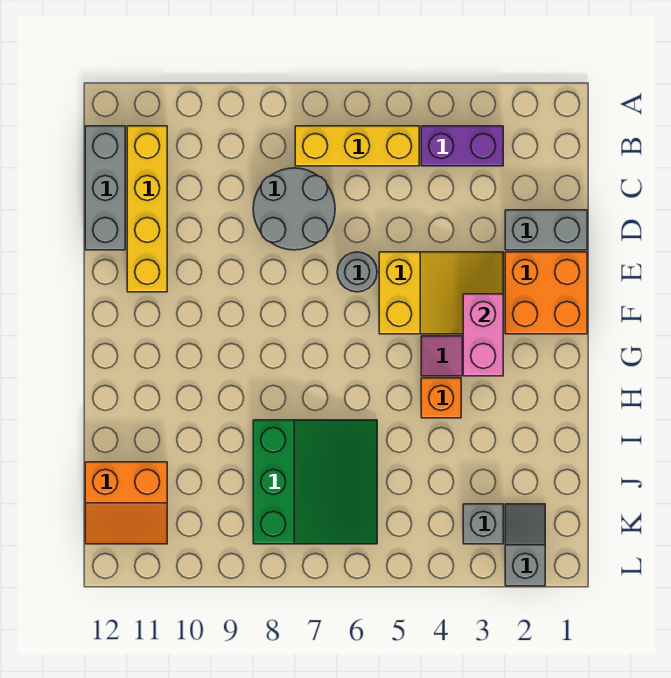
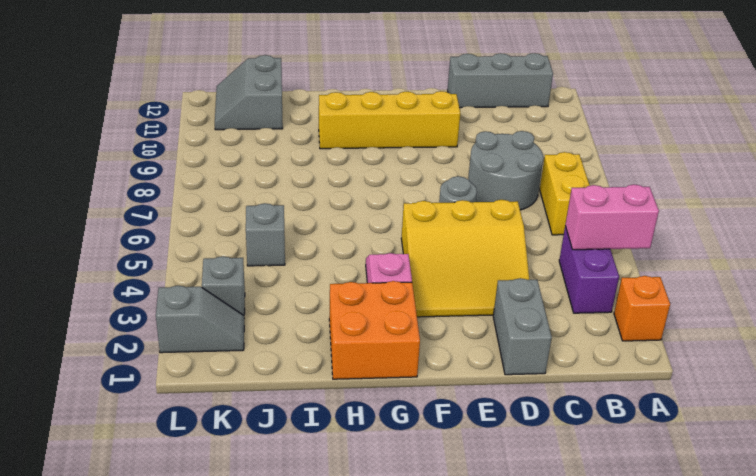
yellow brick B5:B7 level 1 -> yellow brick B6:B7 level 1
yellow brick B11:E11 level 1 -> yellow brick E10:H10 level 1
orange brick E1:F2 level 1 -> orange brick G1:H2 level 1
yellow slope E3:F5 level 1 top 5 -> yellow slope D3:F5 level 1 top 5
pink brick F3:G3 level 2 -> pink brick A4:B4 level 2
orange brick H4 level 1 -> orange brick A2 level 1
green slope I6:K8 level 1 top 8 -> none
none -> grey brick J5 level 1
orange slope J11:K12 level 1 top J -> grey slope J11:K12 level 1 top J

